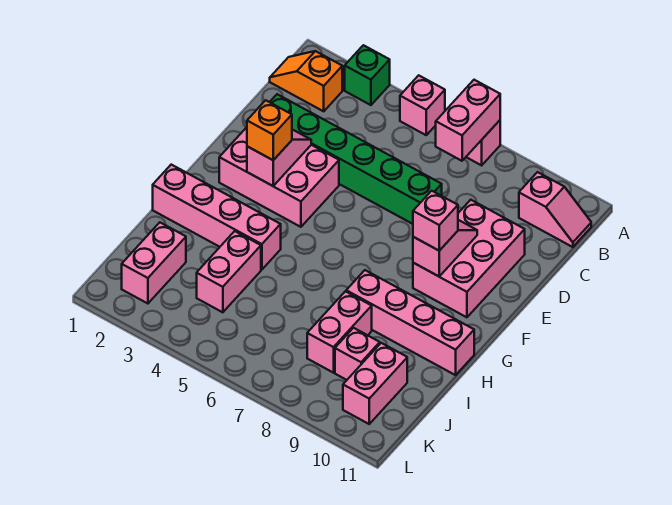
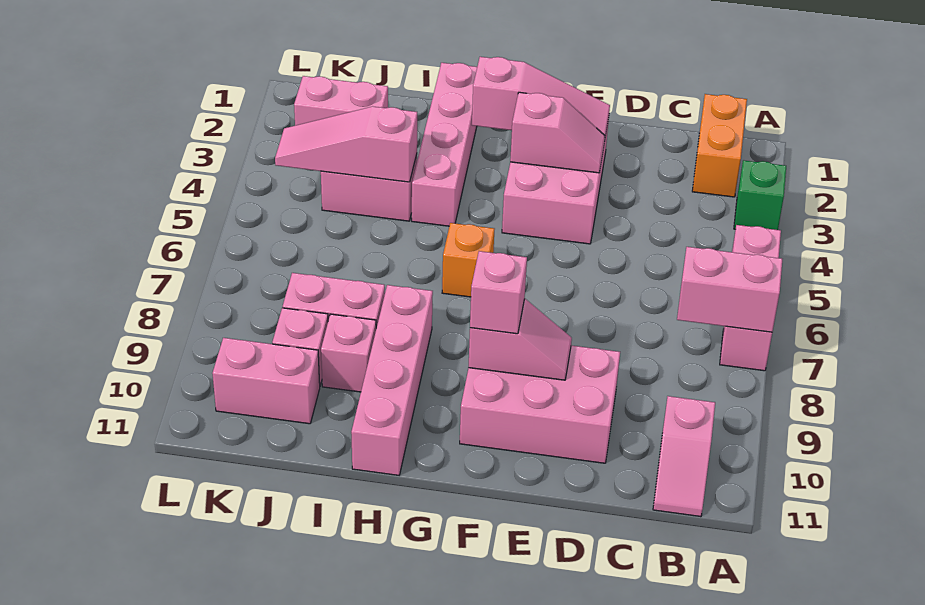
orange slope B1:B2 level 1 top 2 -> orange brick B1:B2 level 1
green brick D2:D7 level 1 -> none
none -> pink slope E2:G2 level 2 top G
orange brick F3 level 3 -> orange brick G6 level 1
none -> pink slope I4:K4 level 2 top I
none -> pink brick I9 level 1

